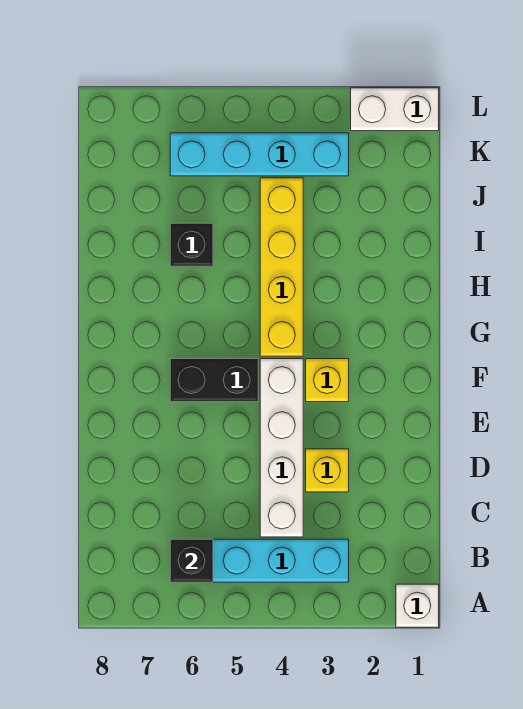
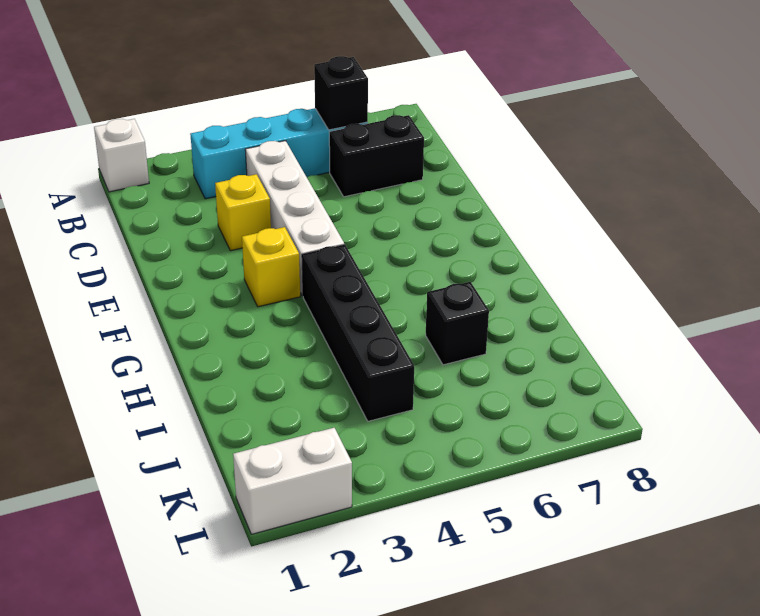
black brick F5:F6 level 1 -> black brick C6:C7 level 1
yellow brick G4:J4 level 1 -> black brick G4:J4 level 1
cyan brick K3:K6 level 1 -> none

